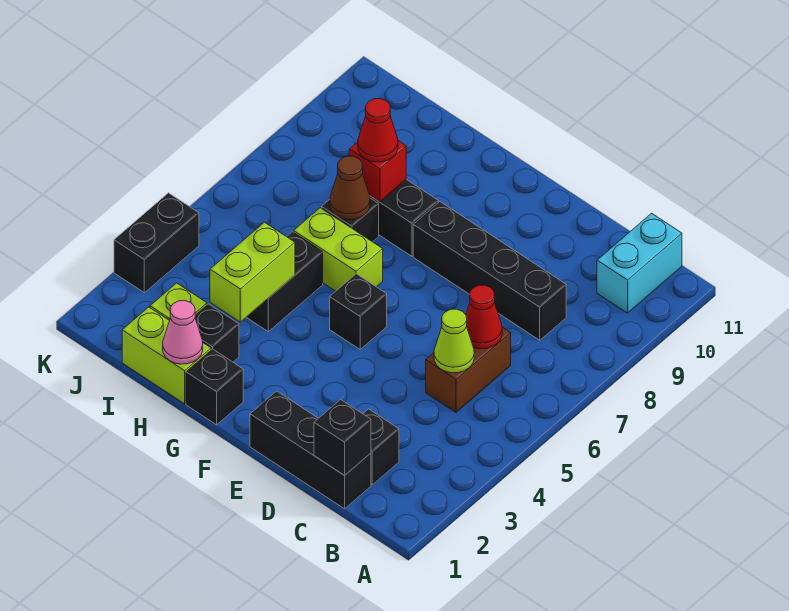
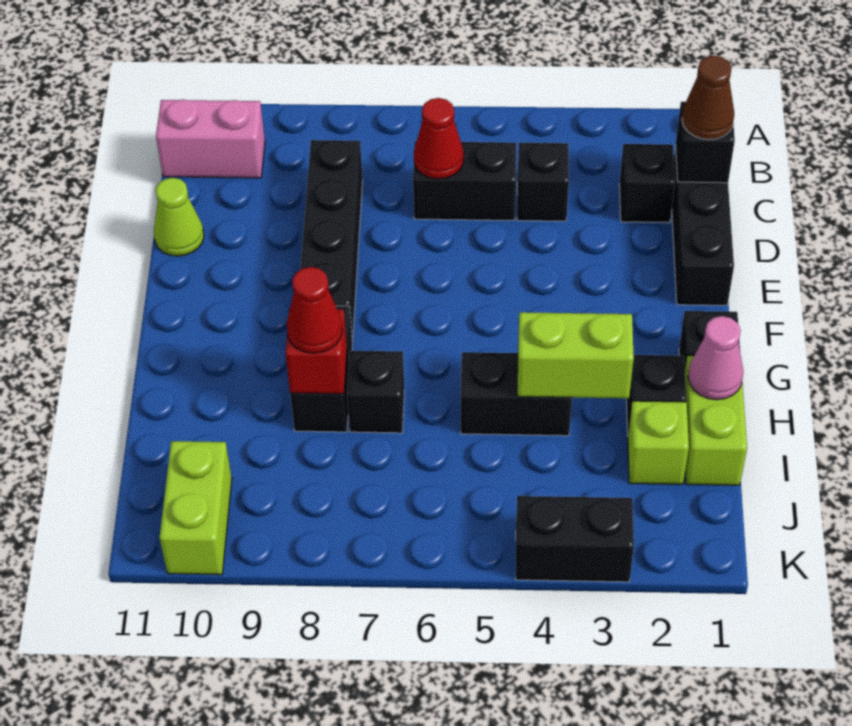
cyan brick B10:B11 level 1 -> pink brick B10:B11 level 1
brown brick C5:C6 level 1 -> black brick C5:C6 level 1
lime cone C5 level 2 -> lime cone D11 level 1
black brick F5 level 1 -> black brick C4 level 1
lime brick G6:H6 level 1 -> lime brick J10:K10 level 1
brown cone H7 level 2 -> brown cone C1 level 3

